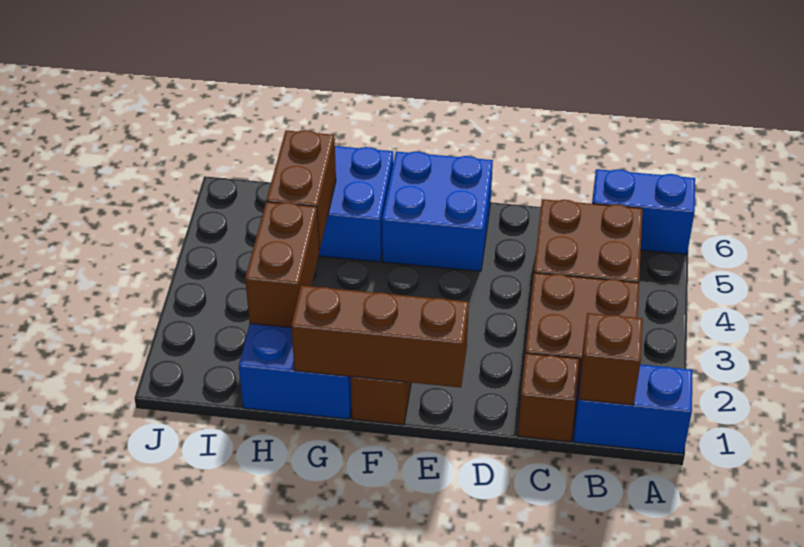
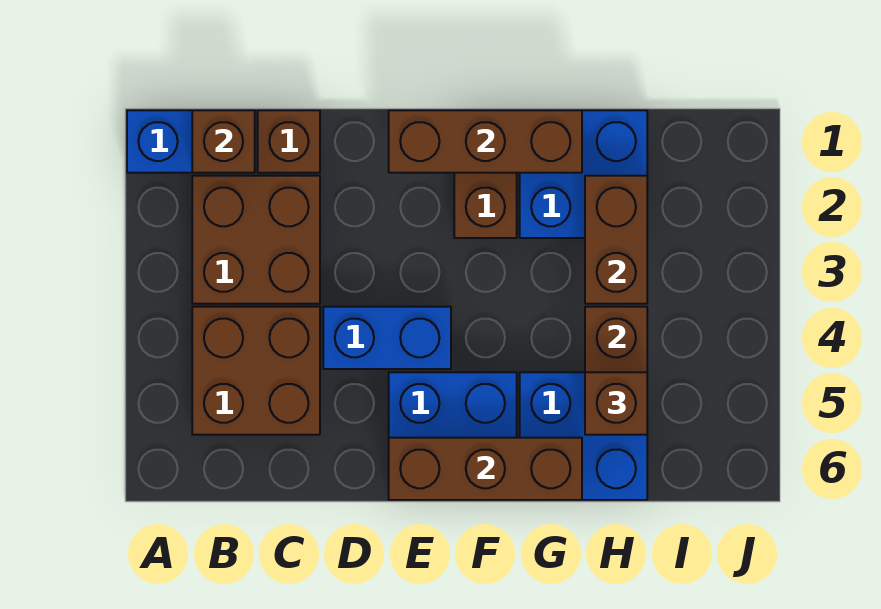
blue brick A6:B6 level 1 -> blue brick D4:E4 level 1
none -> brown brick E6:G6 level 2
none -> brown brick H5 level 3

